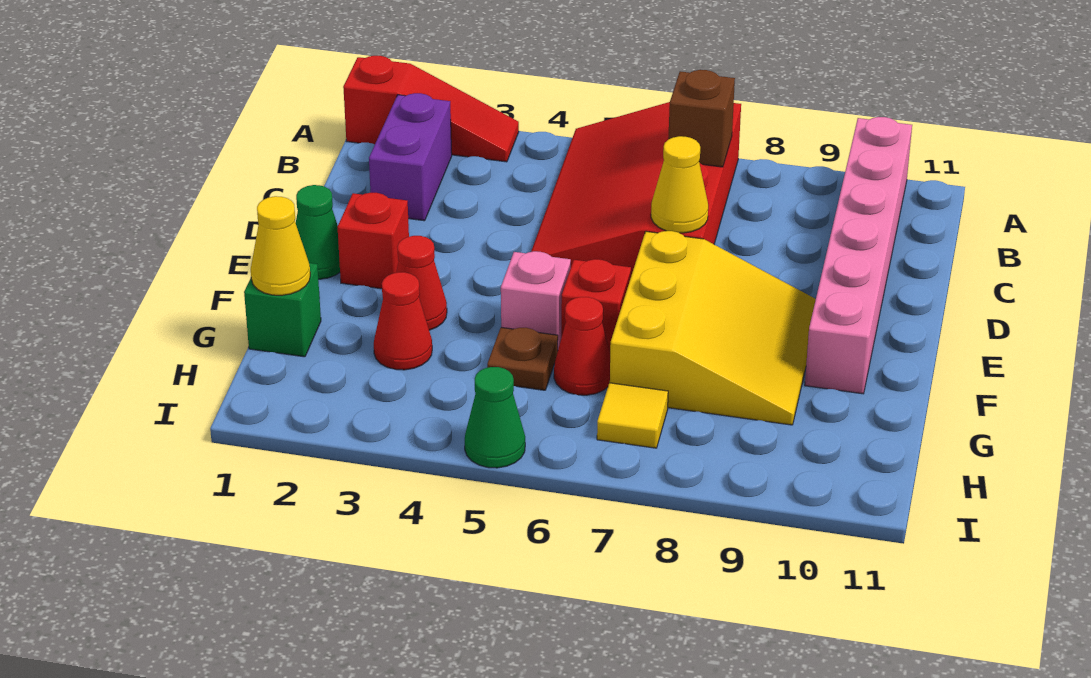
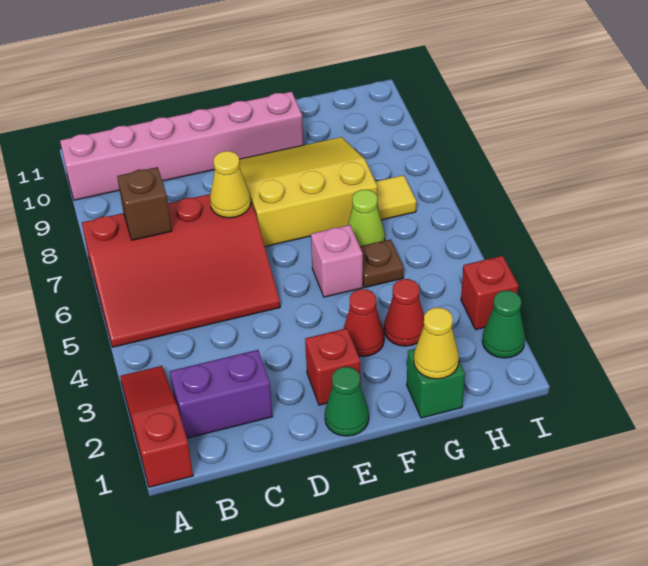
red brick F6 level 1 -> red brick I3 level 1
red cone G6 level 1 -> lime cone G6 level 1
green cone I5 level 1 -> green cone I2 level 1

